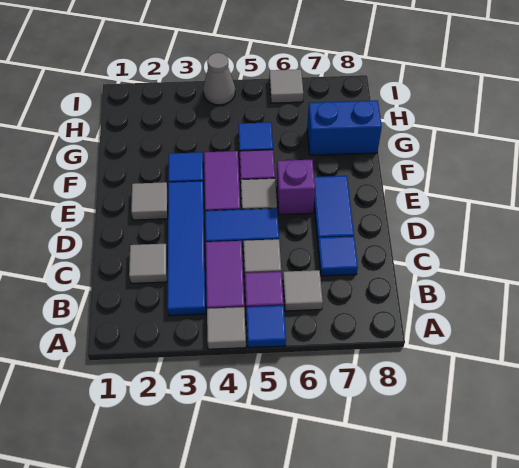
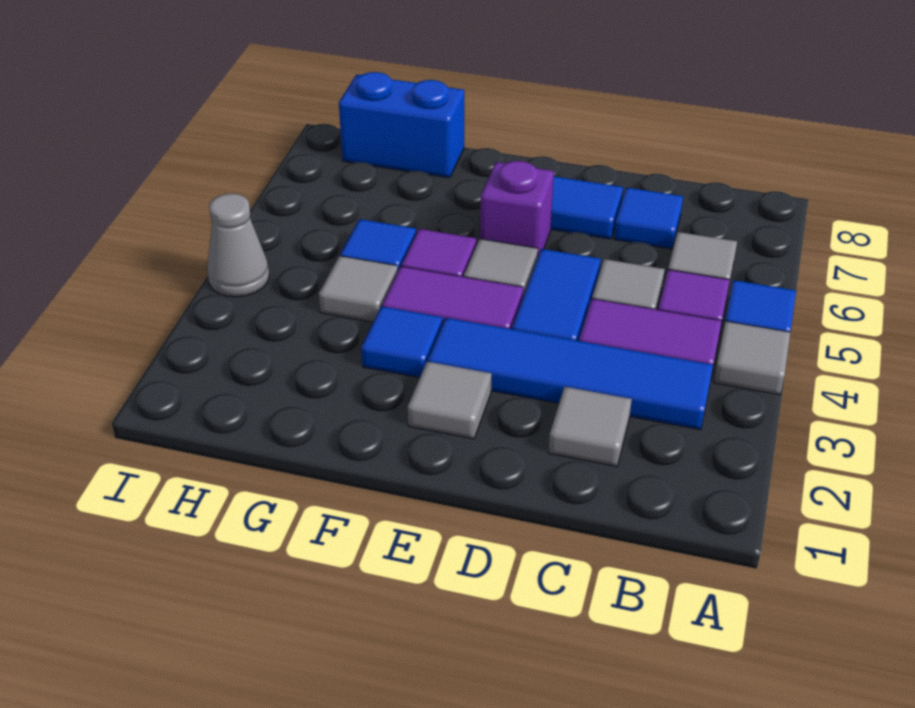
blue brick G7:G8 level 1 -> blue brick G8:H8 level 1
grey tile I6 level 1 -> grey tile G4 level 1

